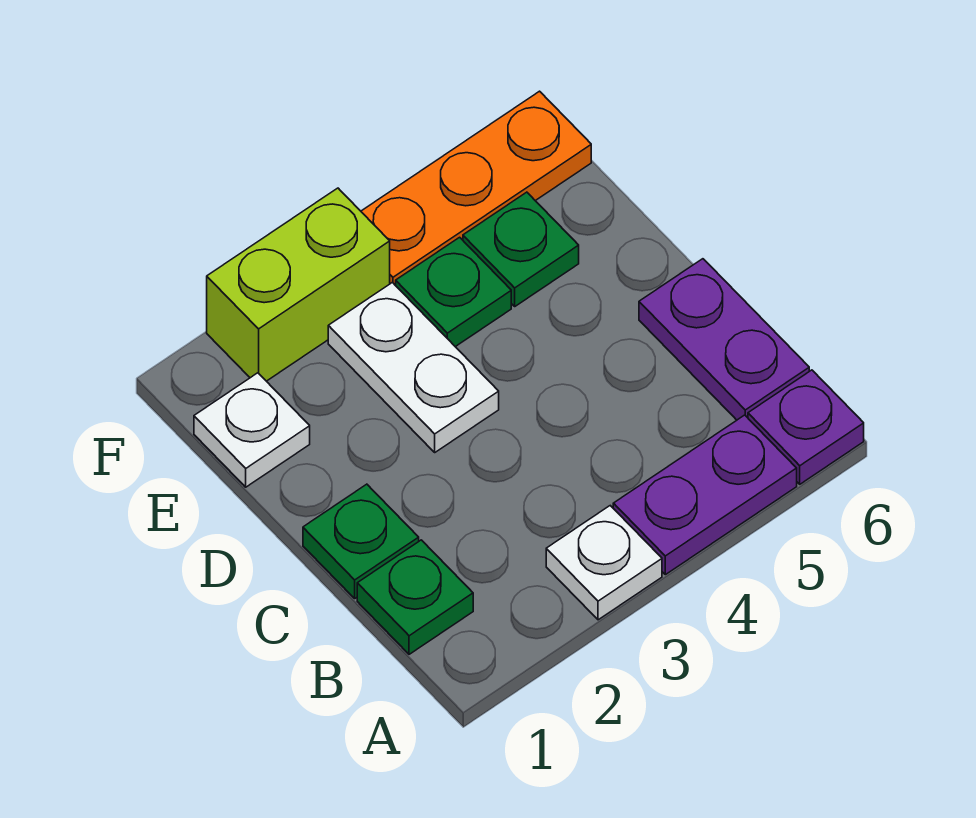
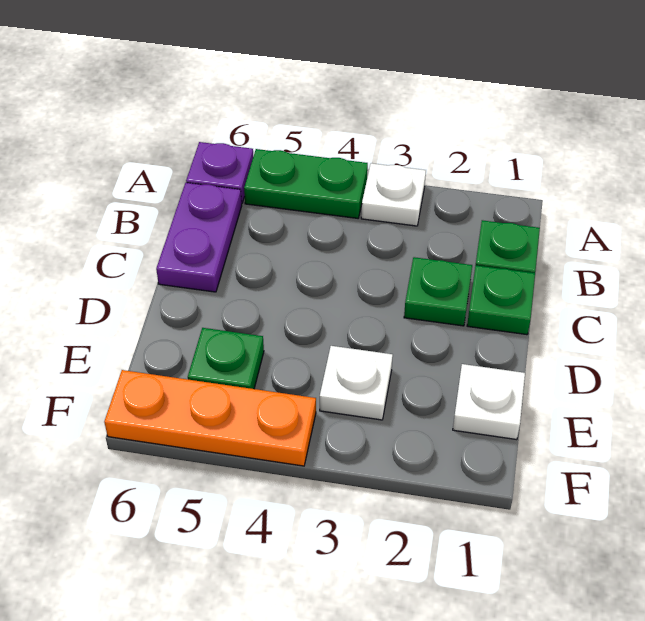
purple plate A4:A5 level 1 -> green plate A4:A5 level 1
white plate D3:E3 level 1 -> white plate E3 level 1
green plate E4 level 1 -> green plate C2 level 1
lime brick F2:F3 level 1 -> none

